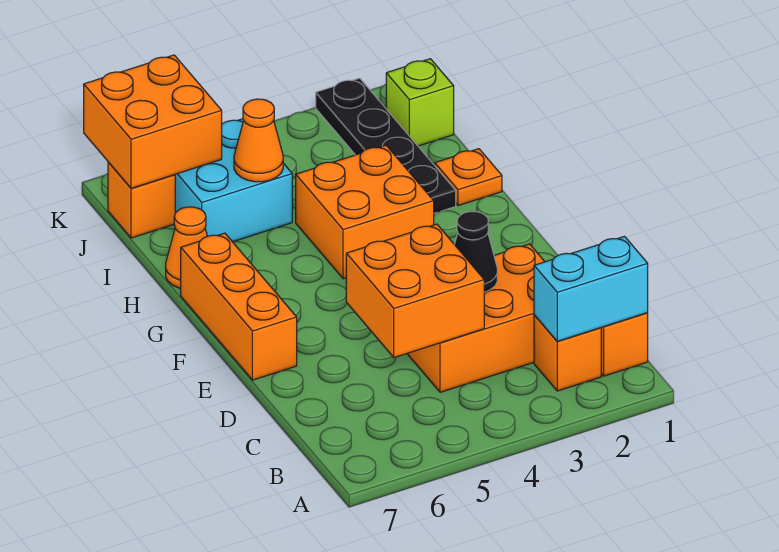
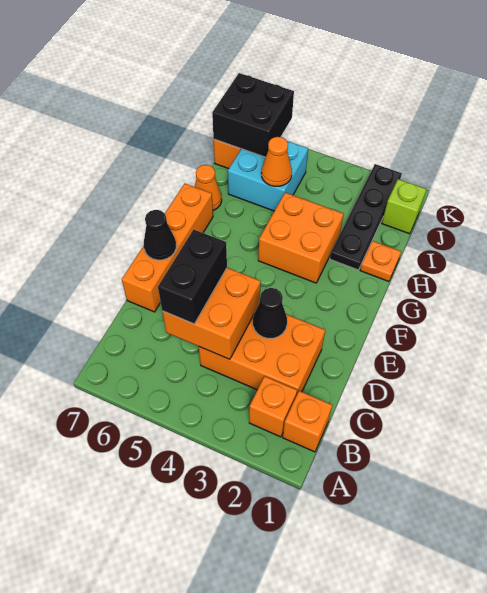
cyan brick B1:B2 level 2 -> none
none -> black brick C5:D5 level 3
orange brick E7:G7 level 1 -> orange brick D7:G7 level 1
none -> black cone E7 level 2
orange brick J6:K7 level 2 -> black brick J6:K7 level 2

